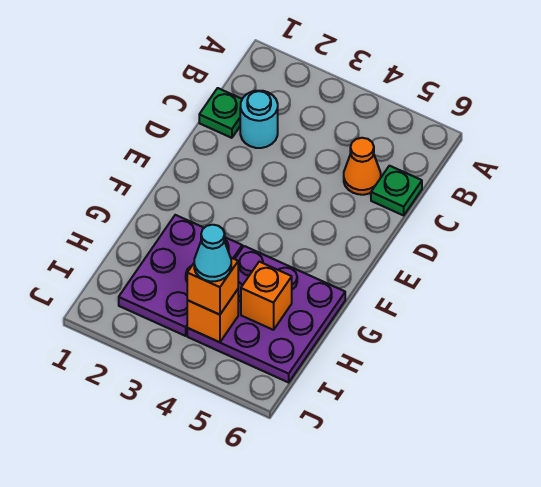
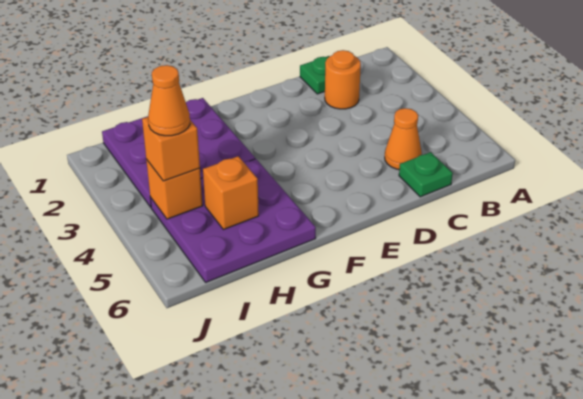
cyan round brick C2 level 1 -> orange round brick C2 level 1
purple plate G2:I3 level 1 -> purple plate G1:I3 level 1
cyan cone I4 level 4 -> orange cone I4 level 4

